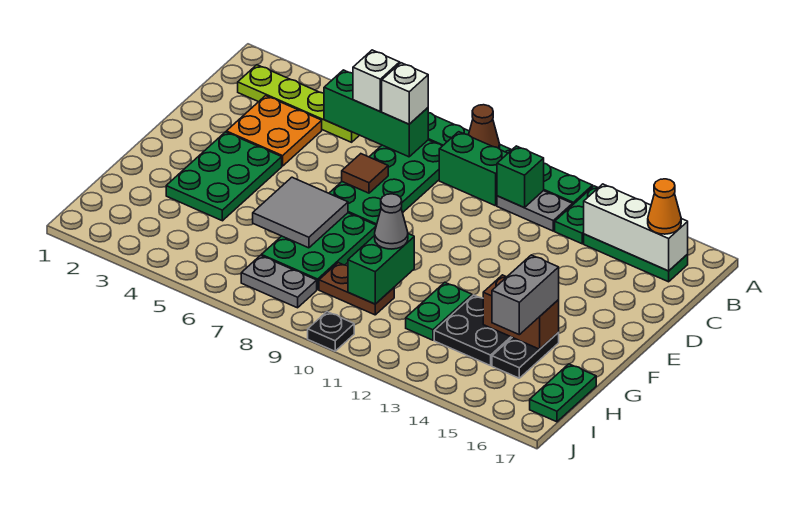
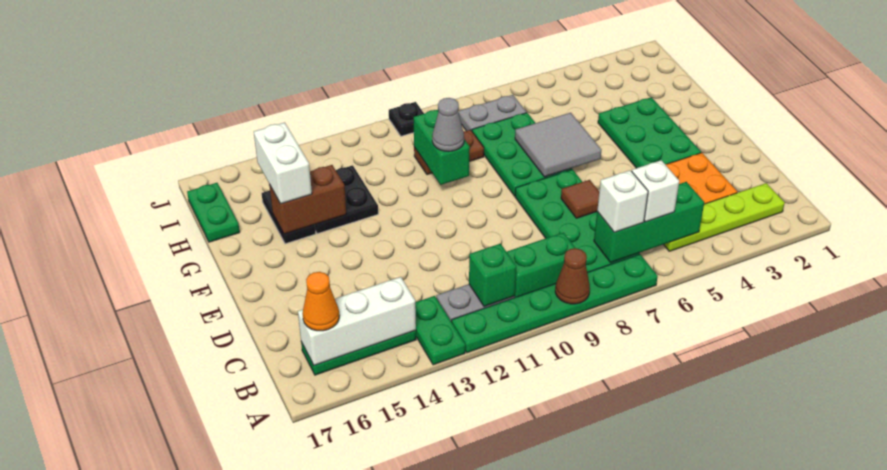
green plate G12:H12 level 1 -> none
grey brick G15:H15 level 3 -> white brick G15:H15 level 3

